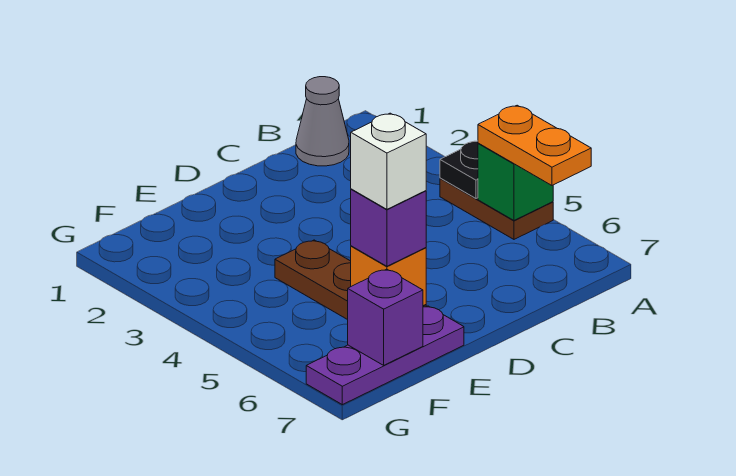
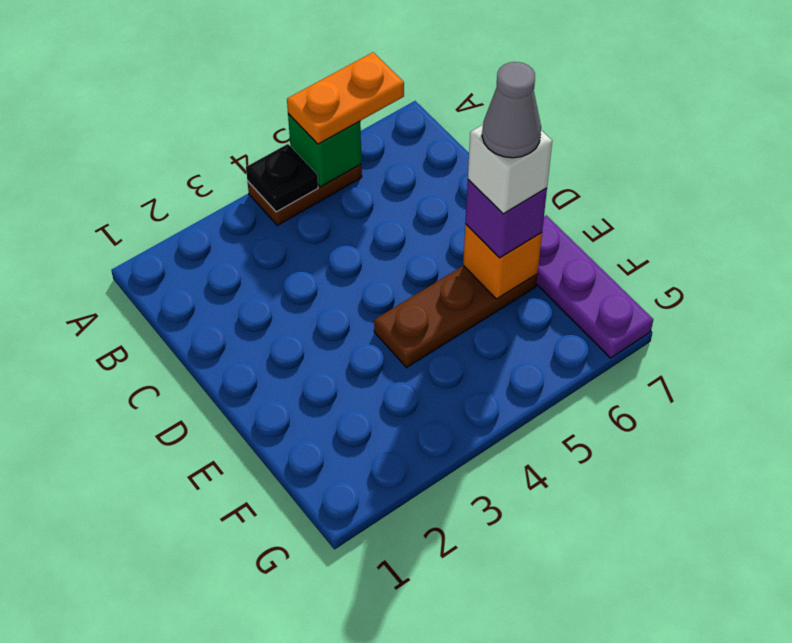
grey cone B1 level 1 -> grey cone E6 level 5
purple brick F7 level 2 -> none

